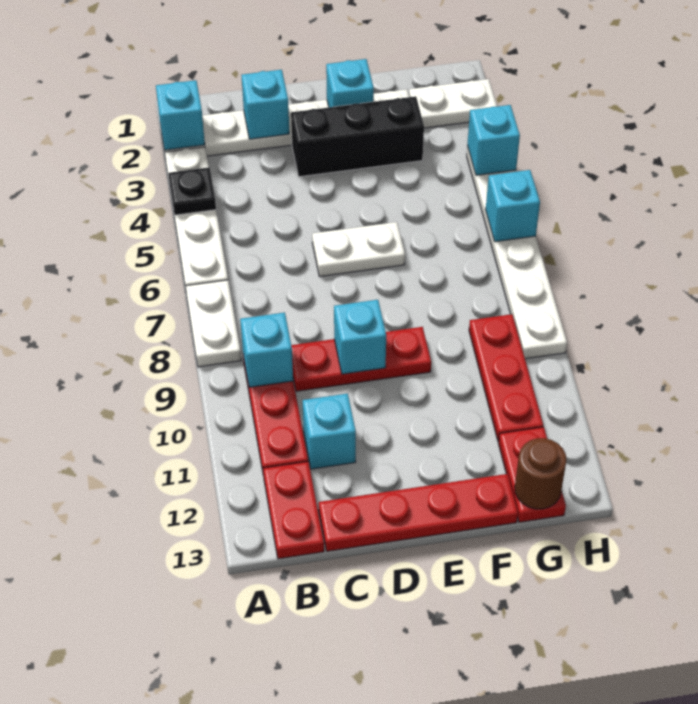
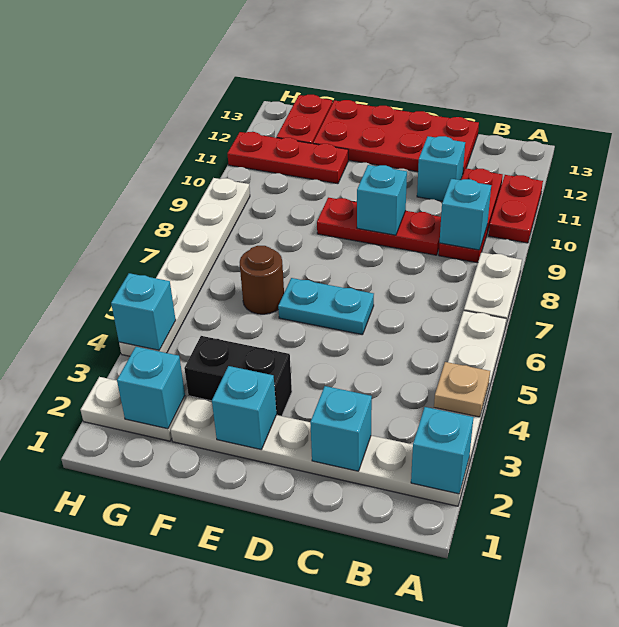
black plate A4 level 2 -> tan plate A4 level 2
red plate B12:B13 level 1 -> red plate A10:A11 level 1
red plate C13:F13 level 1 -> red plate C12:F13 level 1
black brick D3:F3 level 1 -> black brick E3:F3 level 1
white plate D6:E6 level 1 -> cyan plate D6:E6 level 1
red plate G9:G11 level 1 -> red plate F11:H11 level 1
brown round brick G13 level 2 -> brown round brick F6 level 1
cyan brick H6 level 2 -> cyan brick G2 level 2

